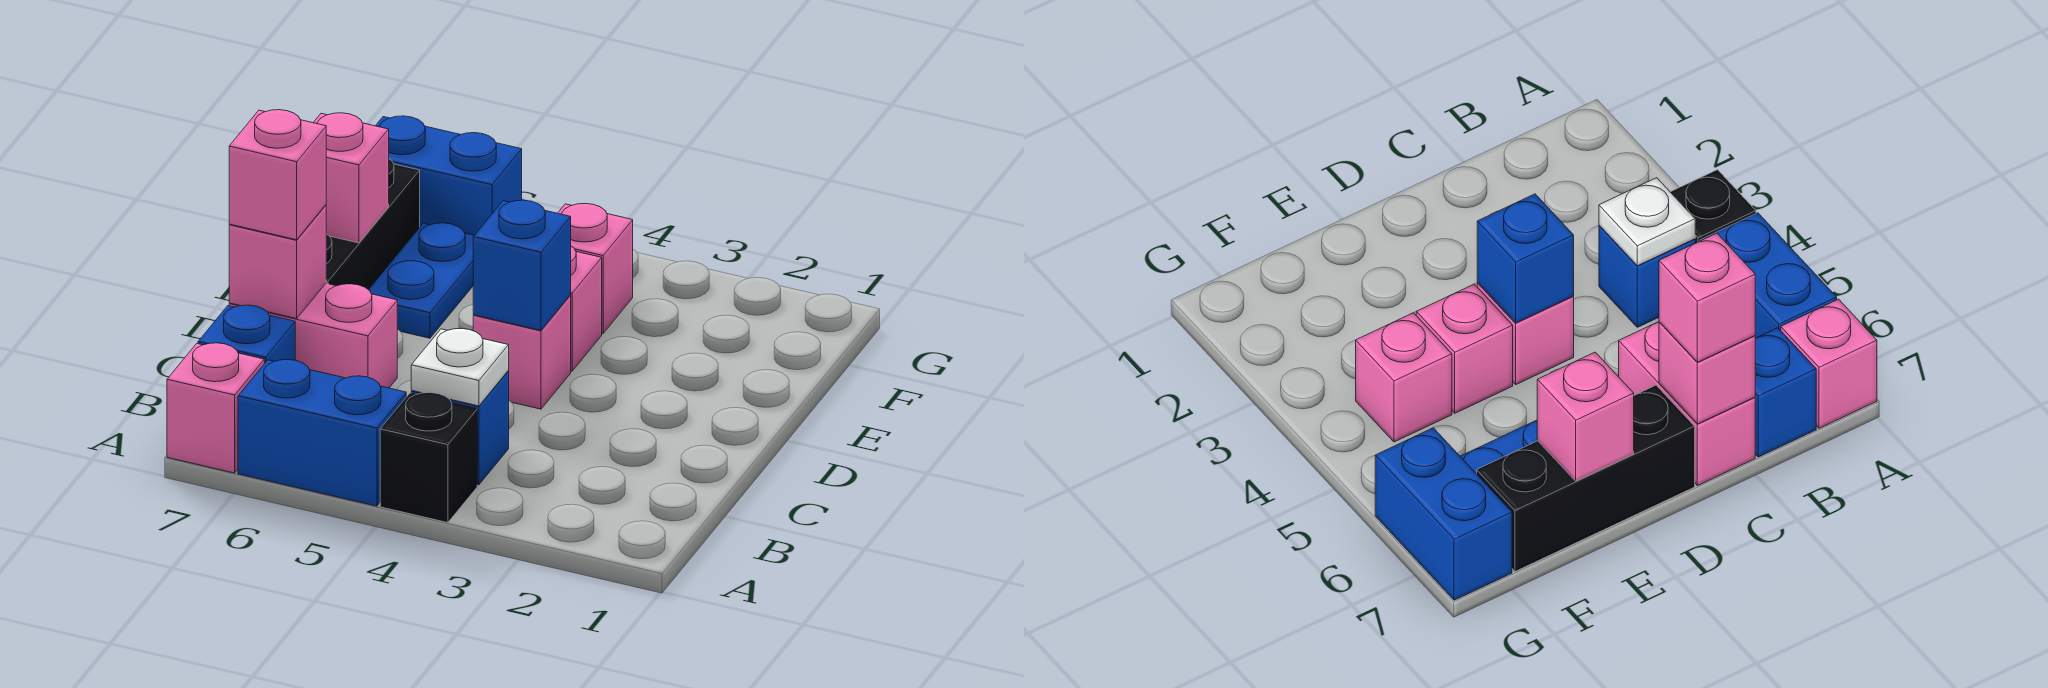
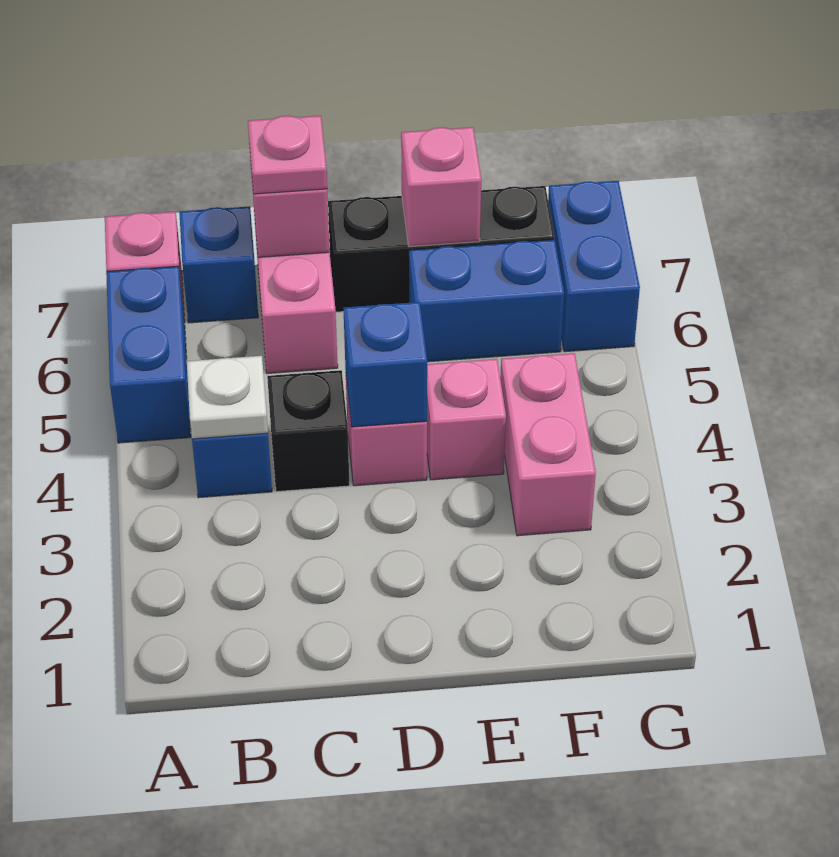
black brick A4 level 1 -> black brick C4 level 1
pink brick C7 level 3 -> pink plate C7 level 3
blue plate E6:F6 level 1 -> blue brick E6:F6 level 1
pink brick F4 level 1 -> pink brick F3:F4 level 1

